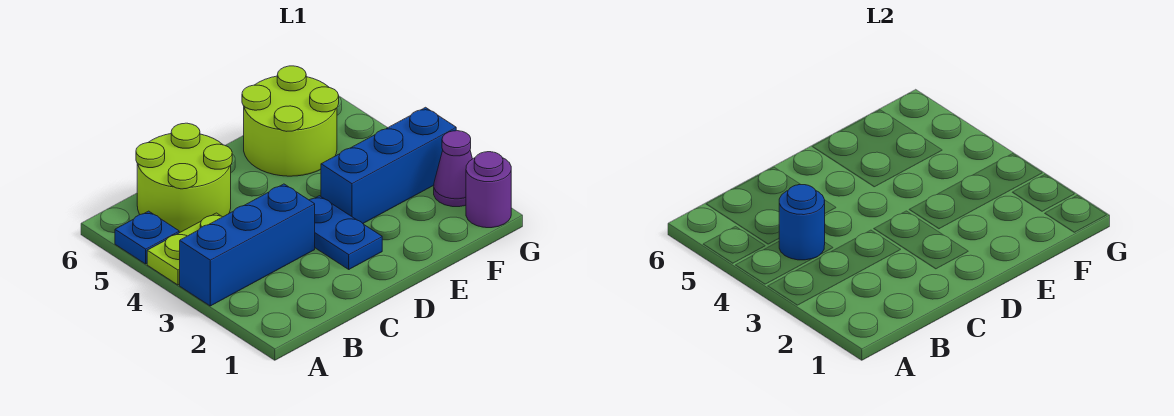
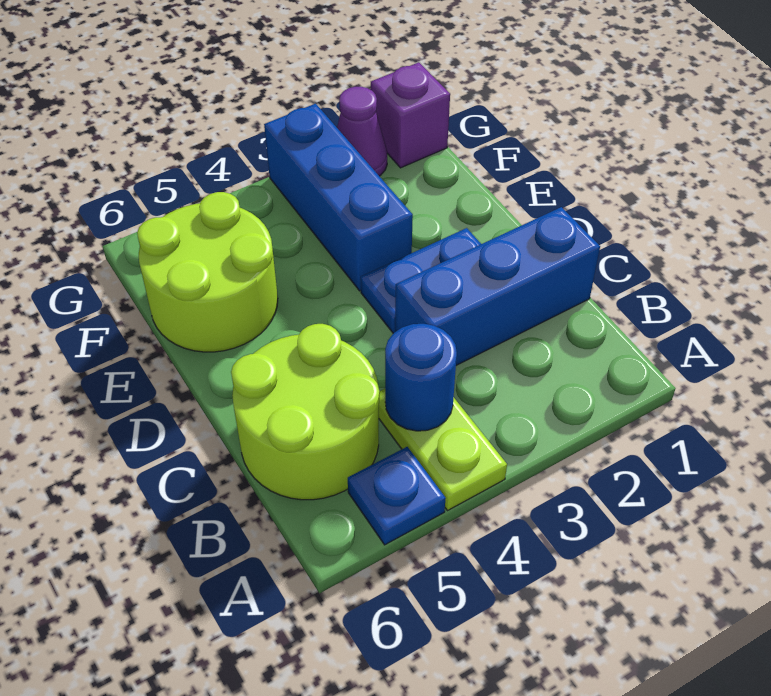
blue brick A3:C3 level 1 -> blue brick C1:C3 level 1
purple round brick G1 level 1 -> purple brick G1 level 1

